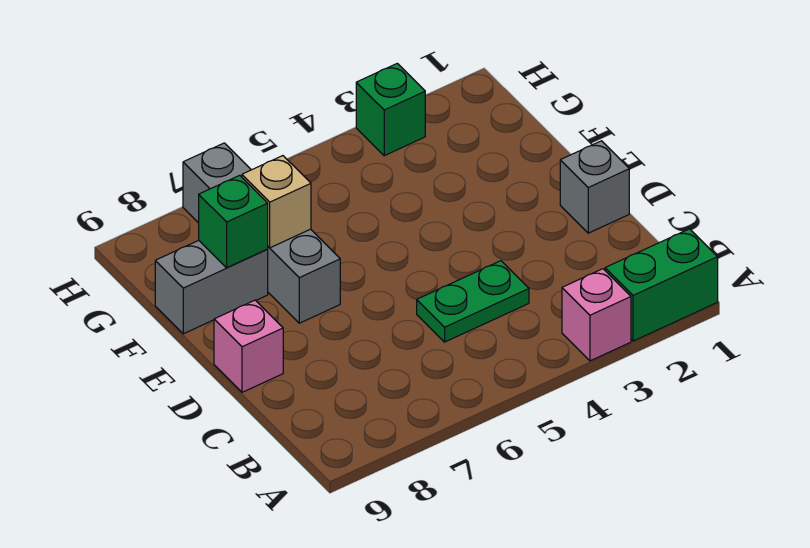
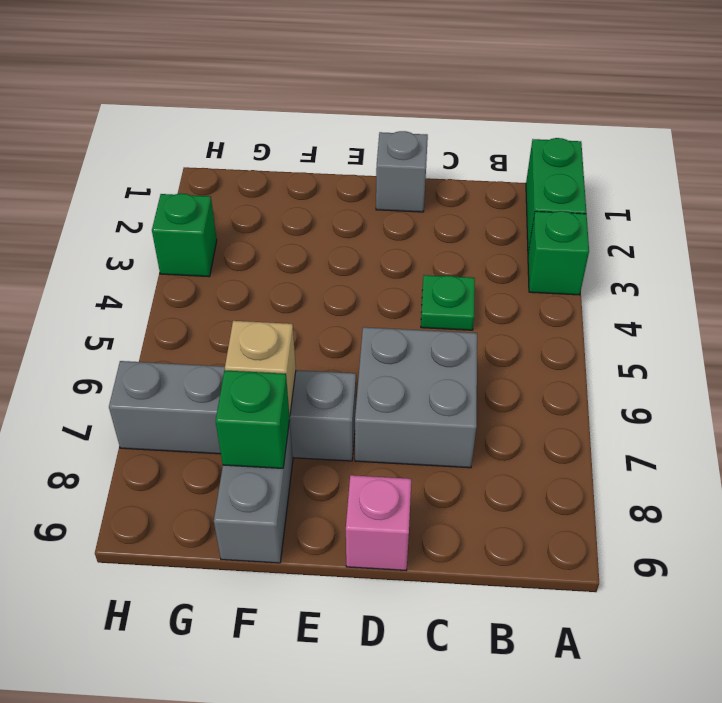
pink brick A3 level 1 -> green brick A3 level 1
green plate C4:C5 level 1 -> green plate C4 level 1
none -> grey brick C6:D7 level 1

